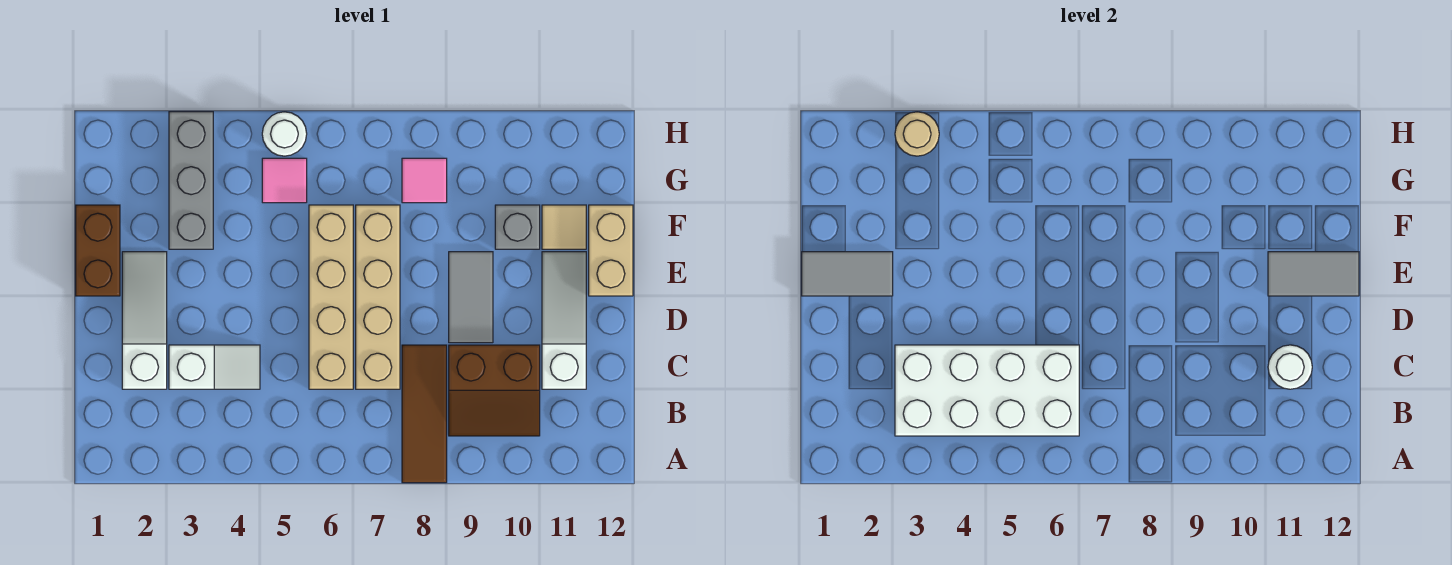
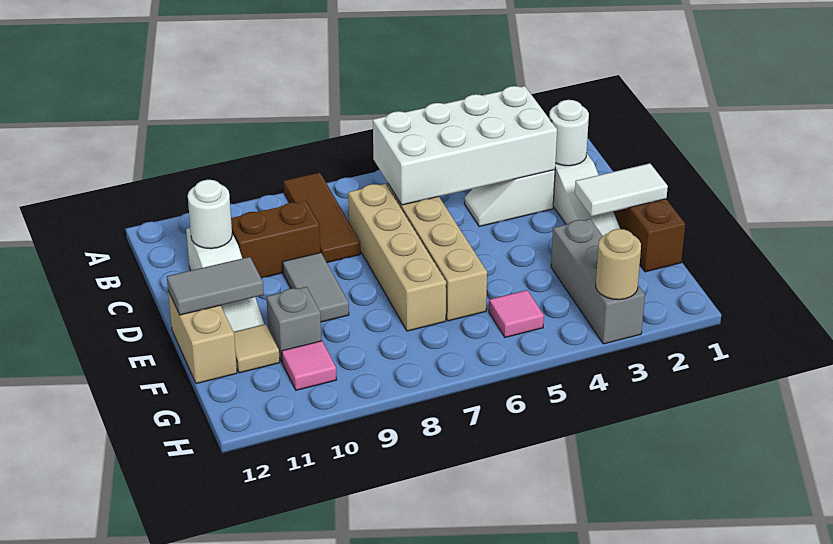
grey tile E1:E2 level 2 -> white tile E1:E2 level 2
pink tile G8 level 1 -> pink tile G10 level 1
white round brick H5 level 1 -> white round brick C2 level 2

